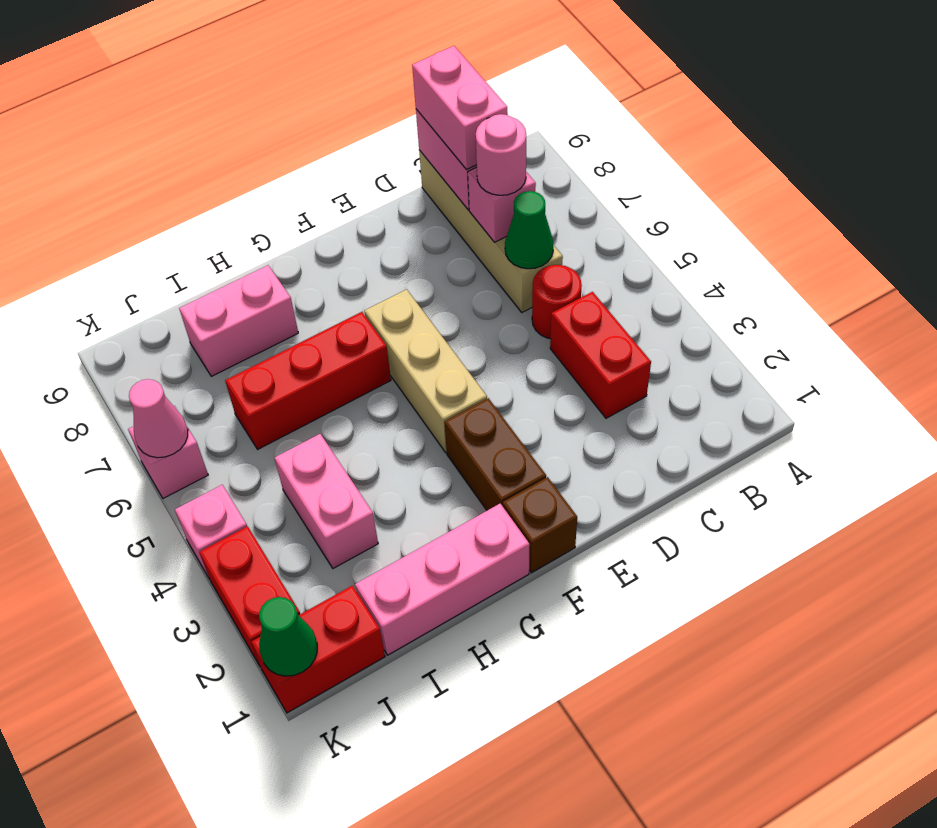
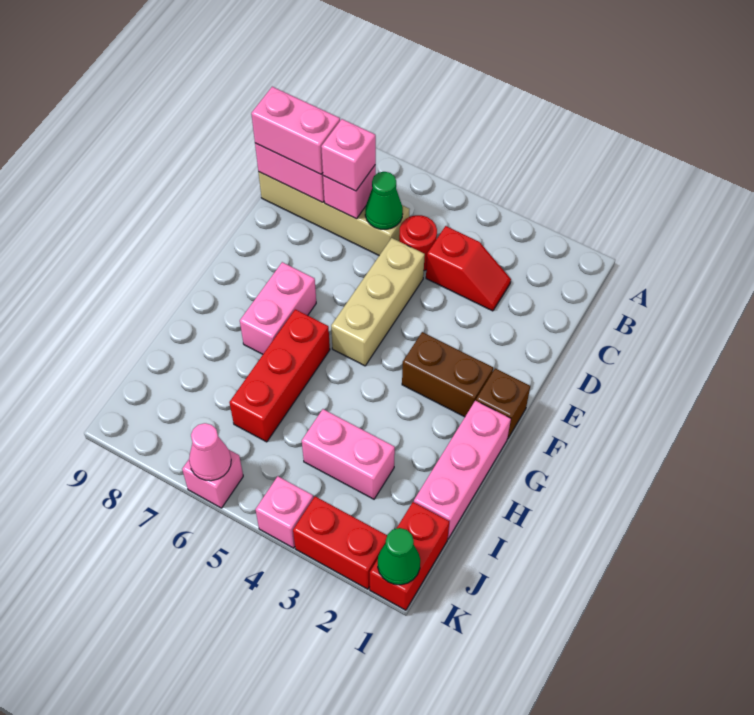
red brick C3:C4 level 1 -> red slope C3:C4 level 1 top 4
pink round brick C7 level 3 -> pink brick C7 level 3
tan brick F4:F6 level 1 -> tan brick D5:F5 level 1
pink brick H8:I8 level 1 -> pink brick F7:G7 level 1

